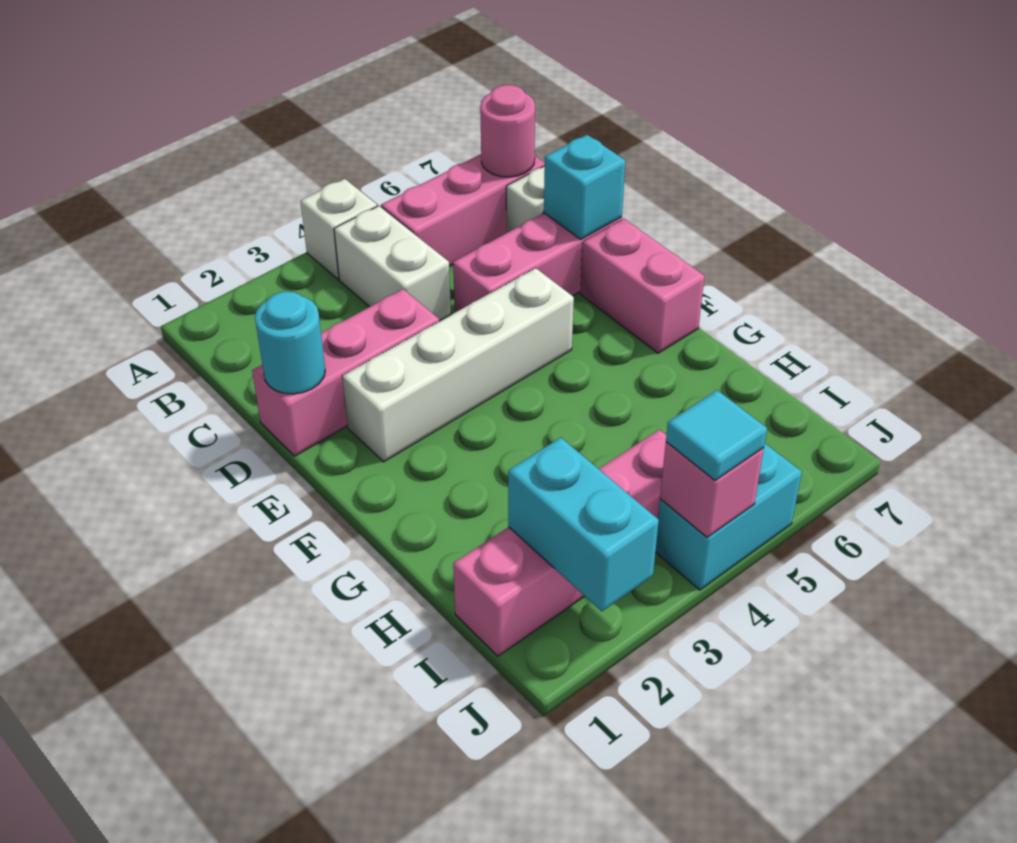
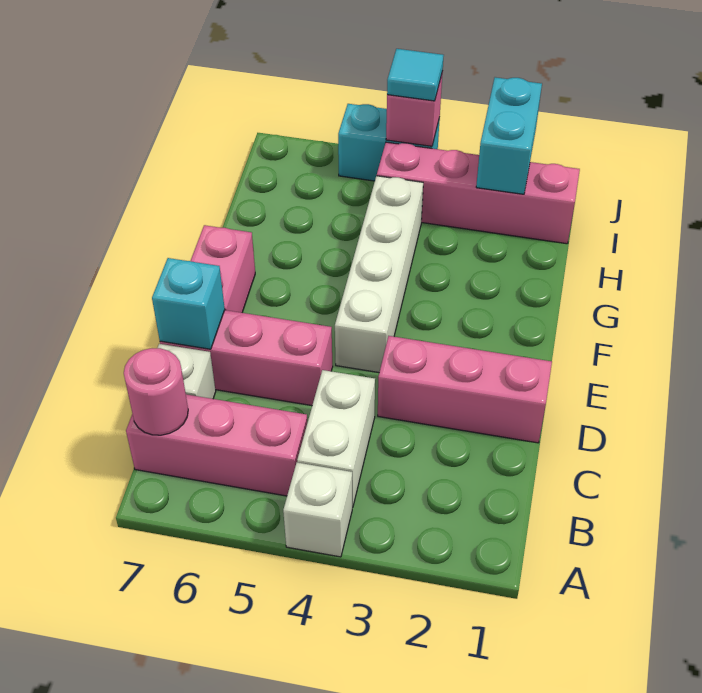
cyan round brick D1 level 2 -> none
white brick E2:E5 level 1 -> white brick E4:H4 level 1

